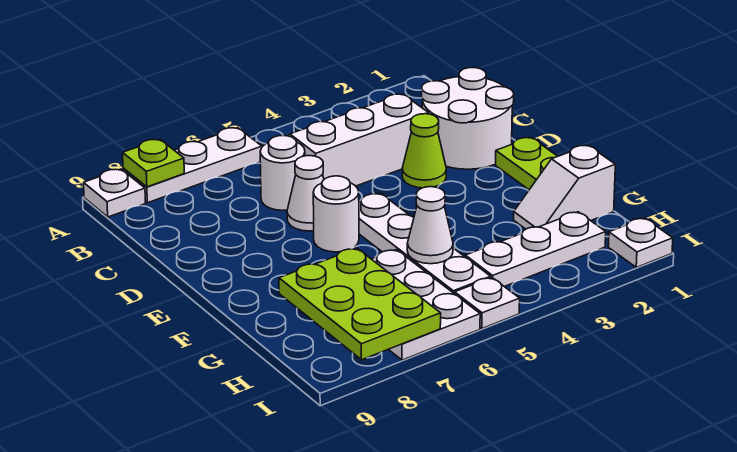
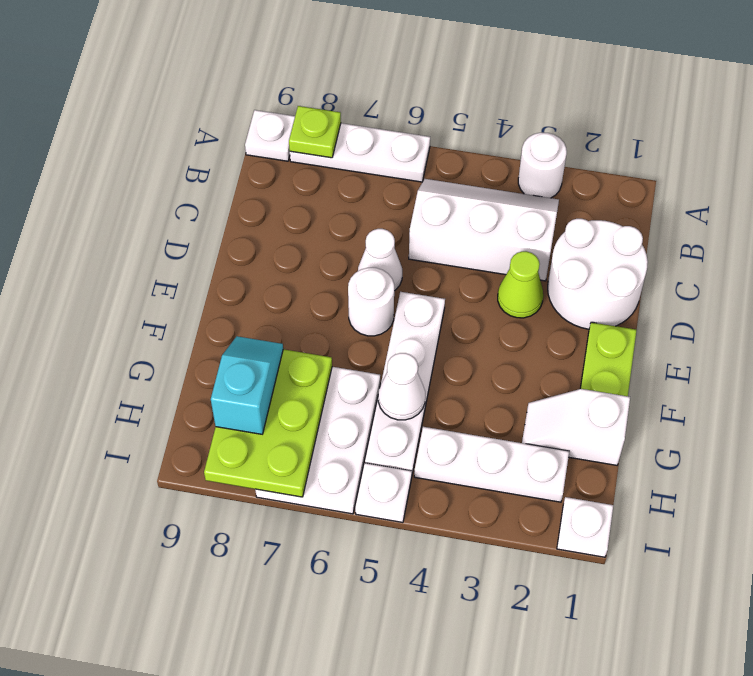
white round brick C6 level 1 -> white round brick A3 level 1
none -> cyan slope G8:H8 level 3 top H

